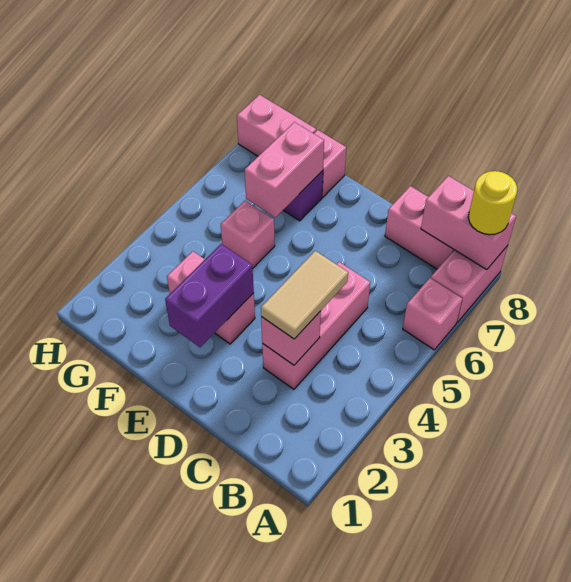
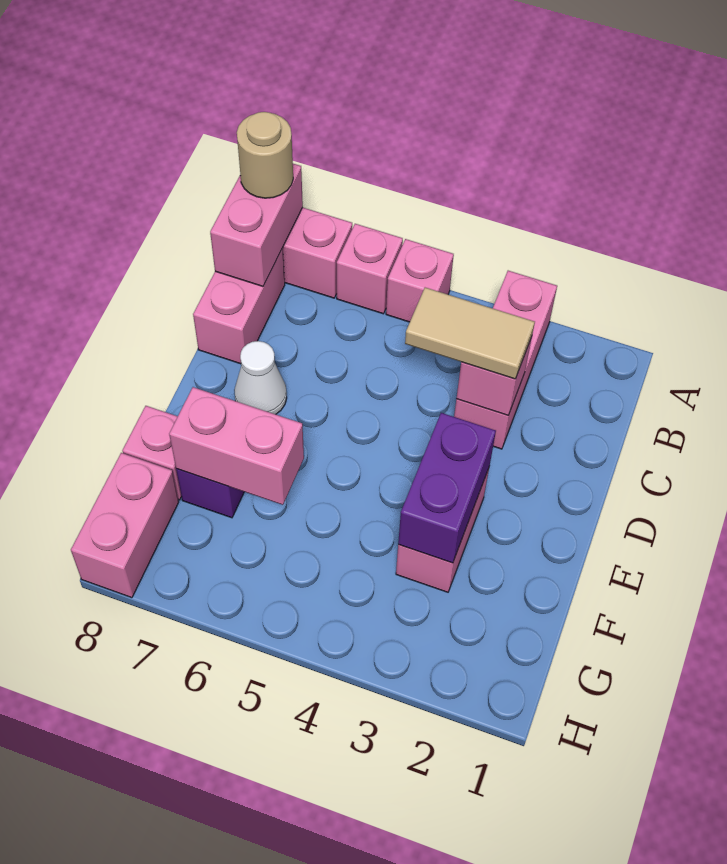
yellow round brick A8 level 3 -> tan round brick A8 level 3
pink brick C3:C5 level 1 -> pink brick A3:C3 level 1
none -> white cone D7 level 1
purple brick E2:E3 level 2 -> purple brick E3:F3 level 2
pink brick F5 level 1 -> pink brick A5 level 1

